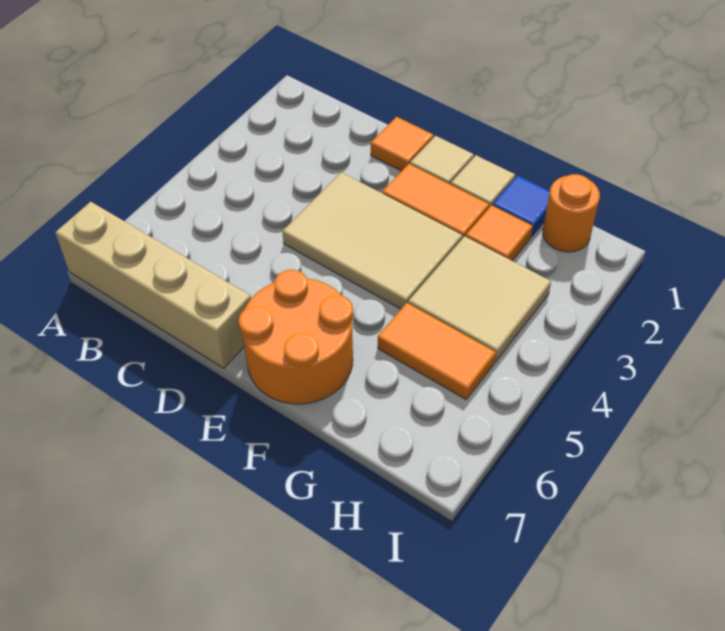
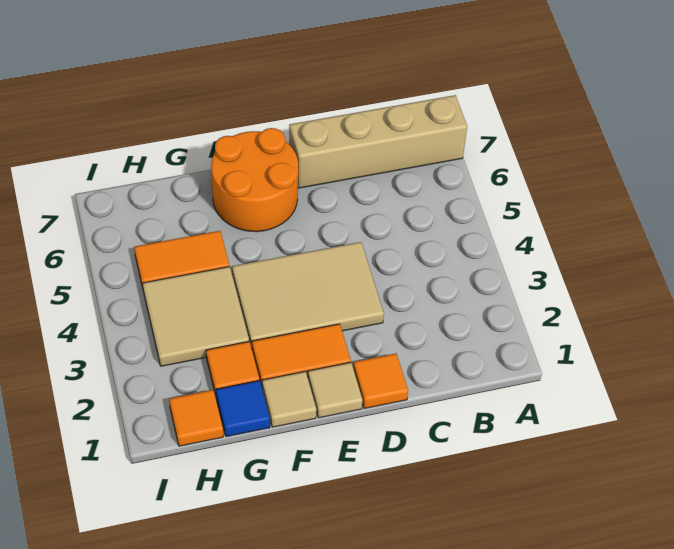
orange round brick H1 level 1 -> orange tile H1 level 1

